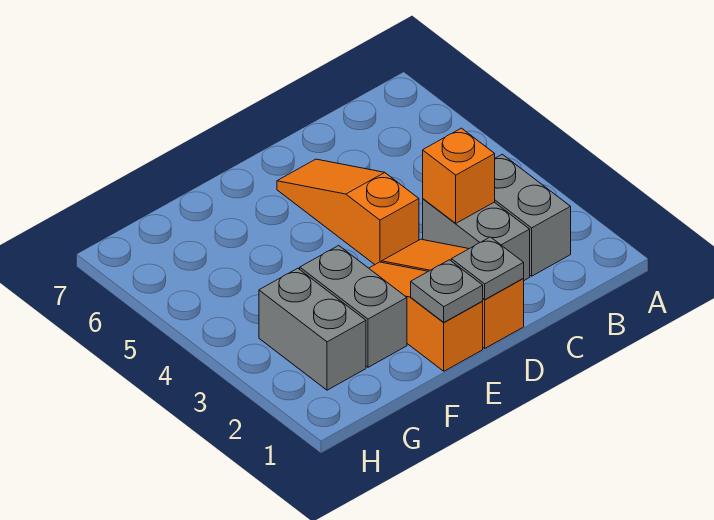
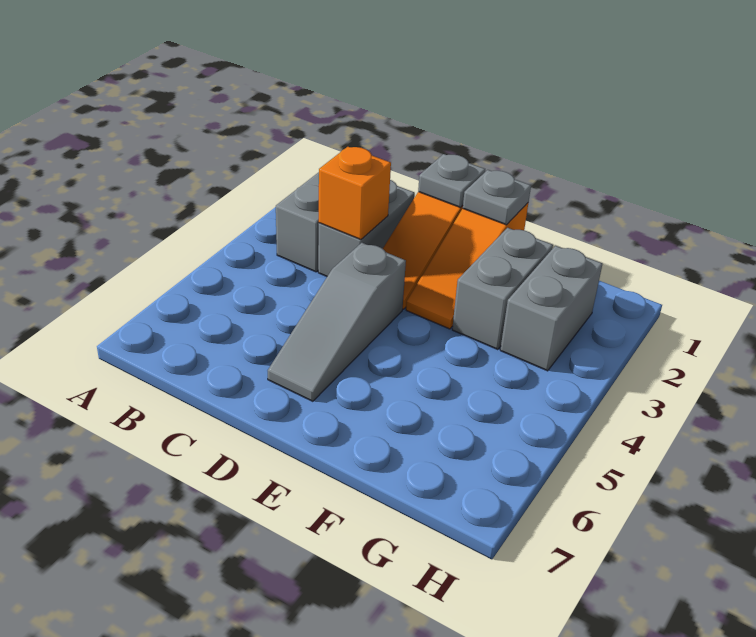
orange slope D4:D6 level 1 top 4 -> grey slope D4:D6 level 1 top 4

